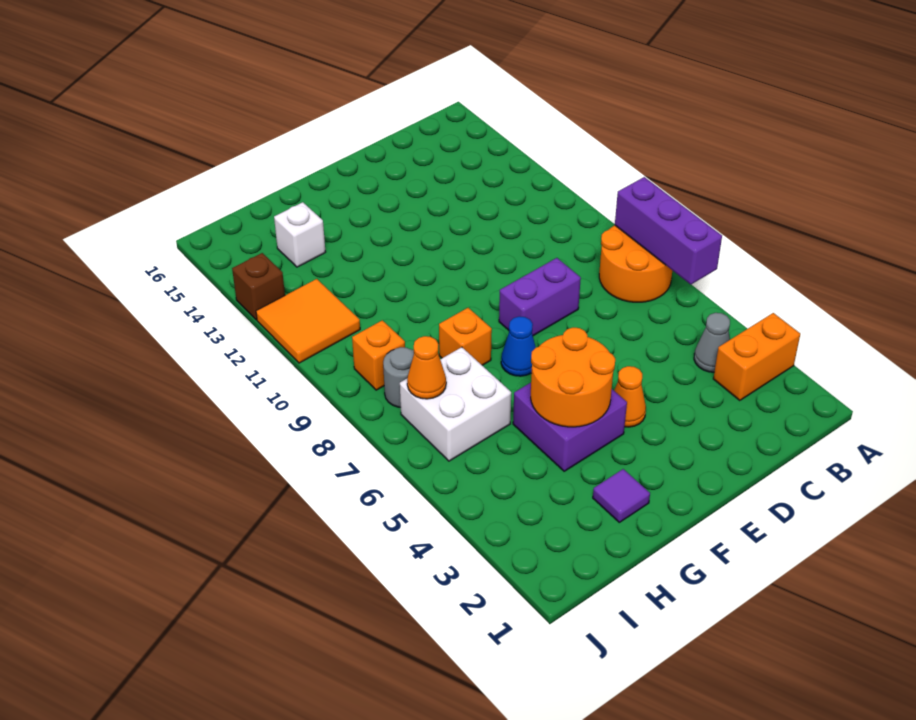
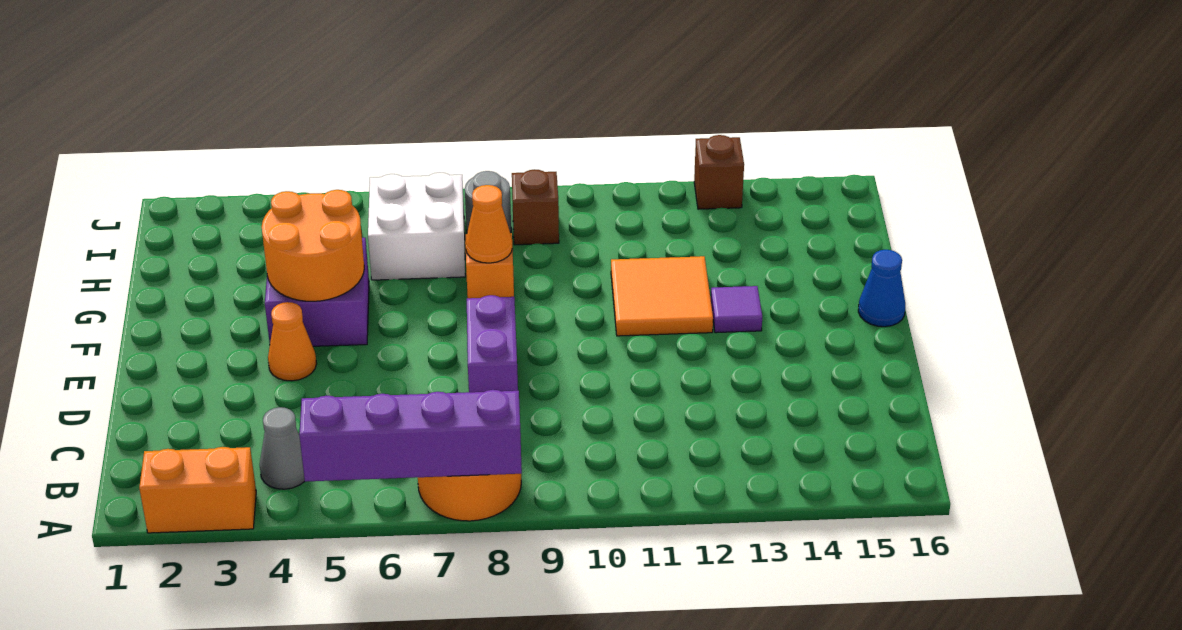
orange brick A3:B3 level 1 -> orange brick A2:A3 level 1
purple brick A6:A8 level 2 -> purple brick A5:A8 level 2
blue cone F7 level 1 -> blue cone F16 level 1
purple tile G2 level 1 -> purple tile F13 level 1
white brick H14 level 1 -> none
orange cone I7 level 2 -> orange cone G8 level 2
orange brick I9 level 1 -> brown brick I9 level 1
orange tile I11:J12 level 1 -> orange tile F11:G12 level 1

